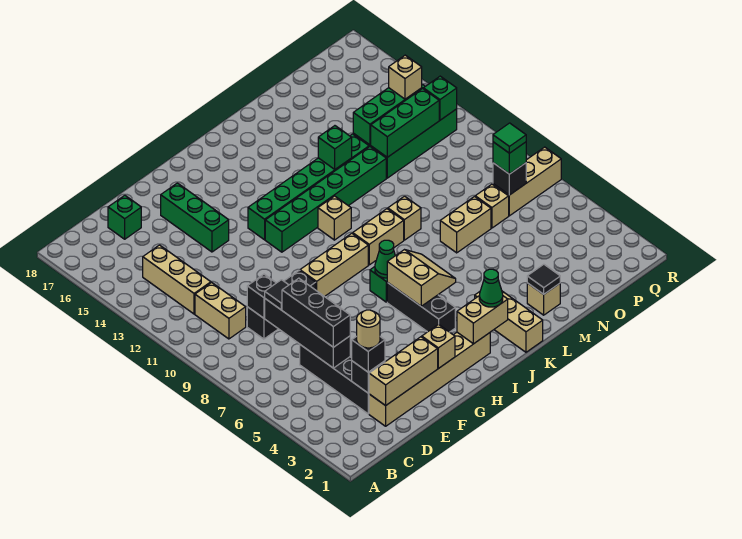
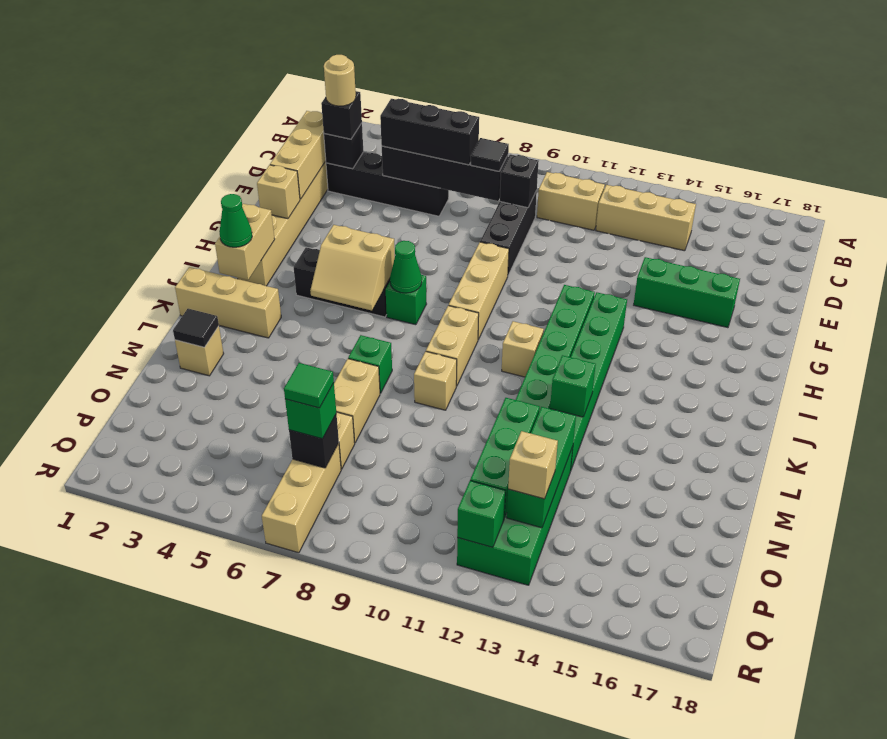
green brick D17 level 1 -> green brick L7 level 1

